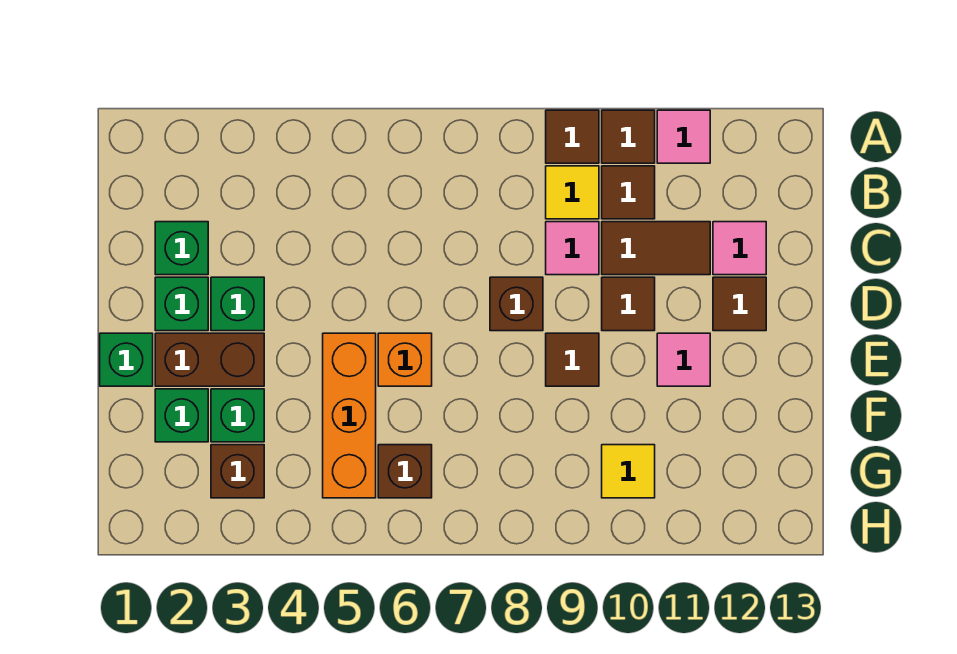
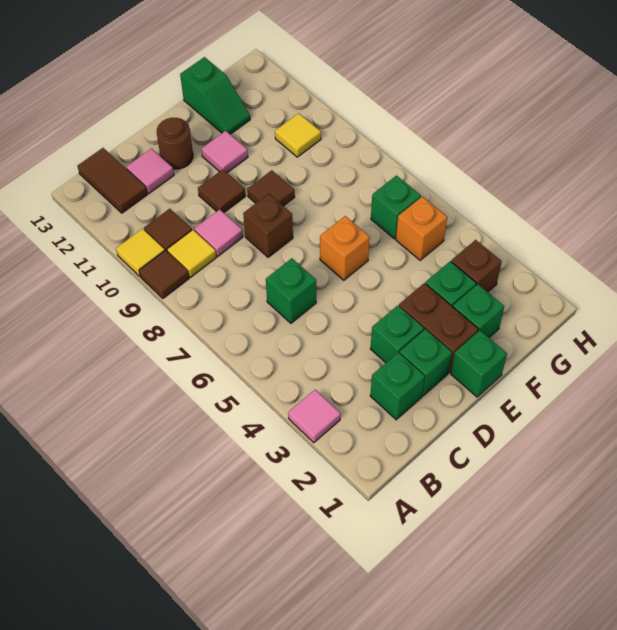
brown tile A10 level 1 -> yellow tile A10 level 1
pink tile A11 level 1 -> pink tile A3 level 1
none -> green brick C6 level 1
brown tile C10:C11 level 1 -> brown tile B12:B13 level 1
brown tile D12 level 1 -> brown round brick D12 level 1
orange brick E5:G5 level 1 -> orange brick G5 level 1
none -> green slope F12:F13 level 1 top 13
brown brick G6 level 1 -> green brick G6 level 1

